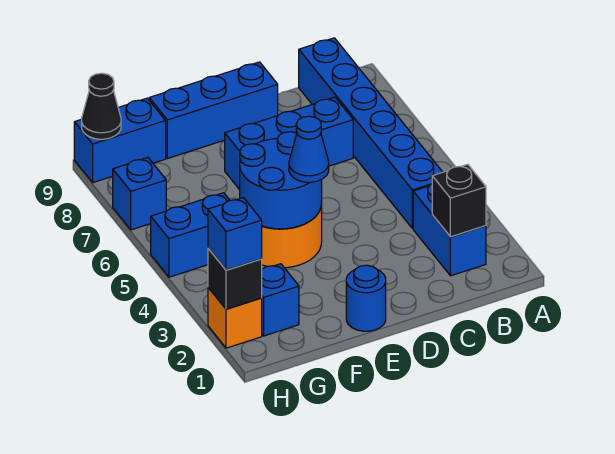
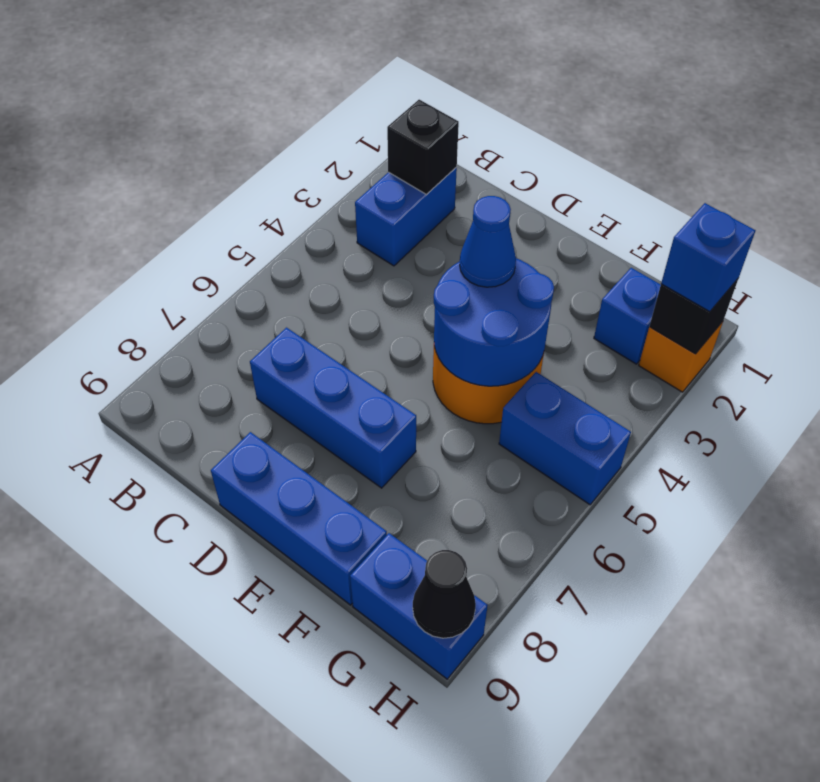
blue brick B4:B9 level 1 -> none
blue round brick E1 level 1 -> none
blue brick H7 level 1 -> none

